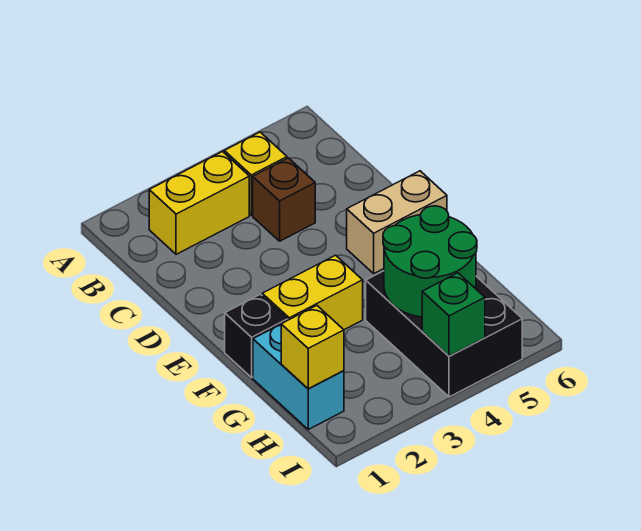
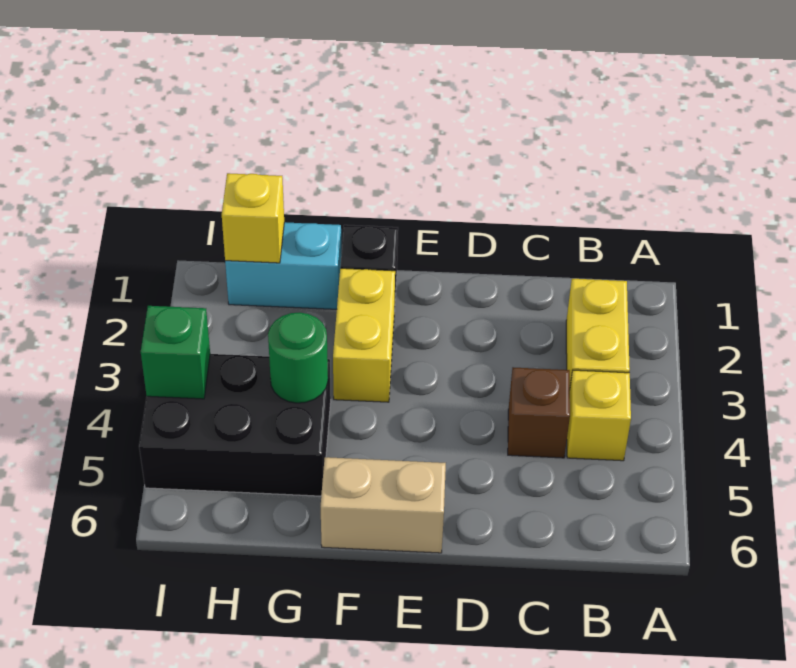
tan brick E5:E6 level 1 -> tan brick E6:F6 level 1
green round brick G4:H5 level 2 -> green round brick G4 level 2

